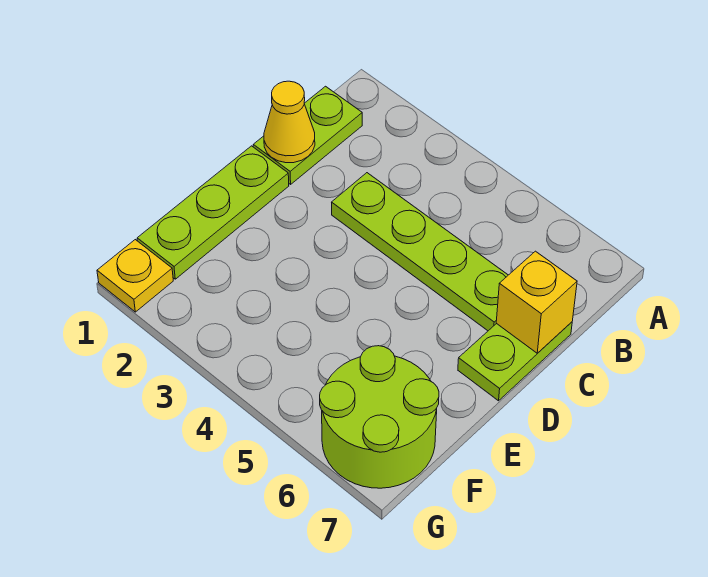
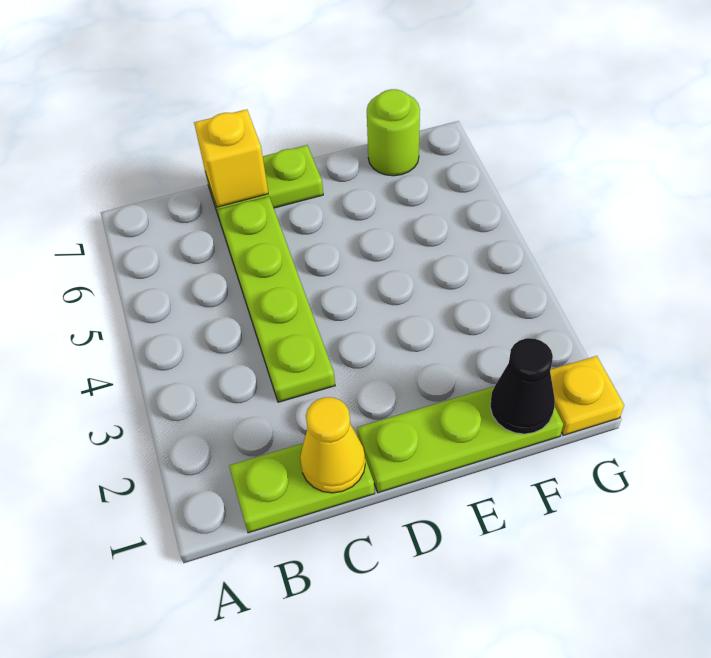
none -> black cone F1 level 2
lime round brick F6:G7 level 1 -> lime round brick F7 level 1

